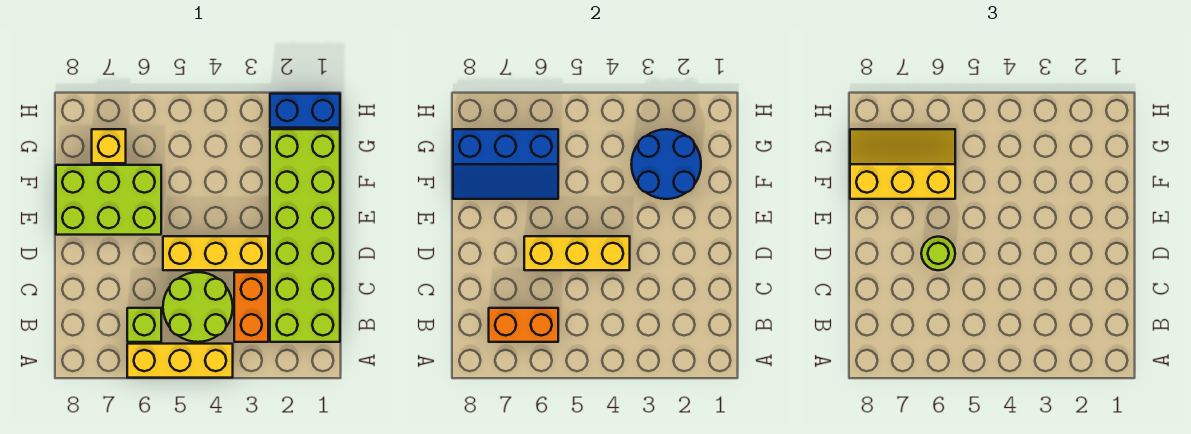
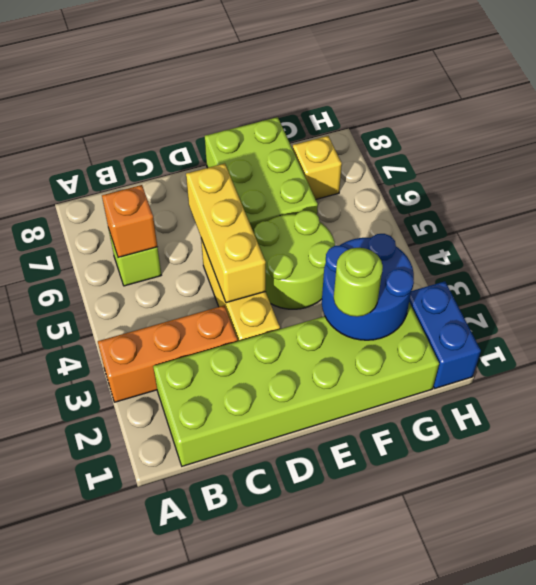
yellow brick A4:A6 level 1 -> none
orange brick B3:C3 level 1 -> orange brick A3:C3 level 1
lime round brick B4:C5 level 1 -> lime round brick E4:F5 level 1
orange brick B6:B7 level 2 -> orange brick B6 level 2
lime round brick D6 level 3 -> lime round brick F2 level 3
blue slope F6:G8 level 2 top G -> none
yellow slope F6:G8 level 3 top F -> none

